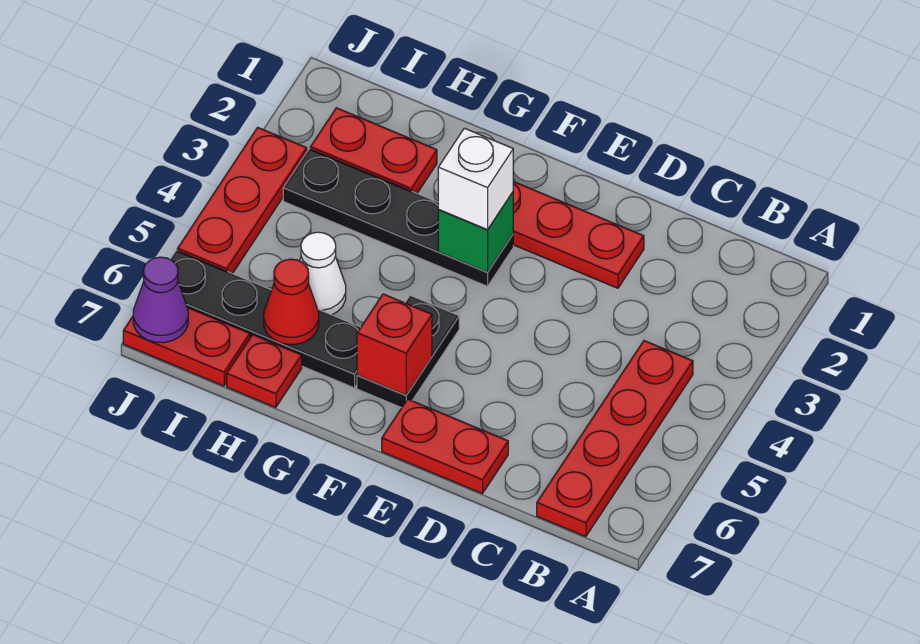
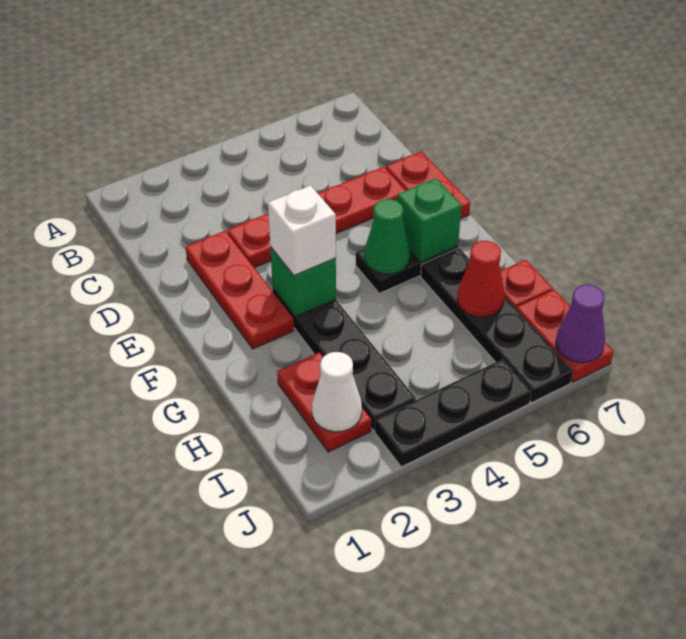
red plate B4:B7 level 1 -> red plate D3:D6 level 1
none -> green cone F5 level 2
red brick F6 level 2 -> green brick F6 level 2
white cone H5 level 1 -> white cone I2 level 2
red plate J3:J5 level 1 -> black plate J3:J5 level 1

